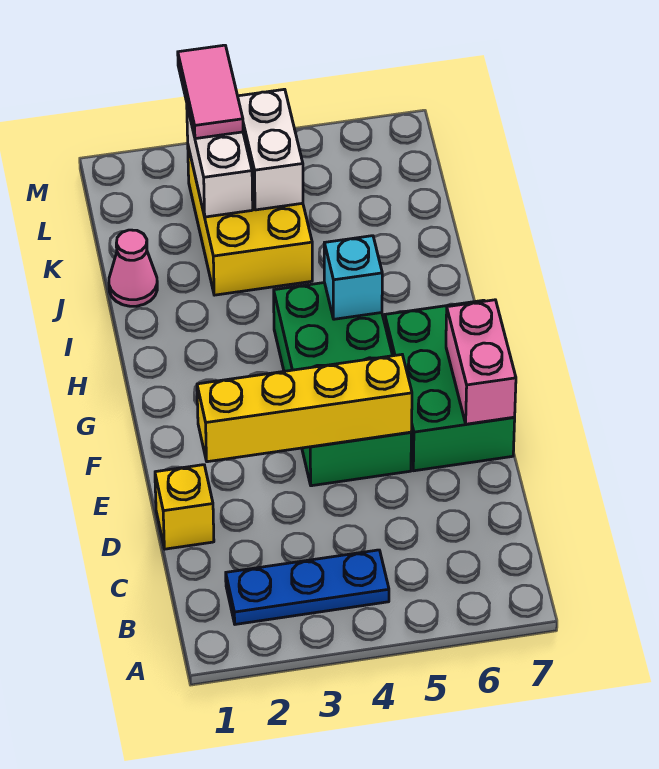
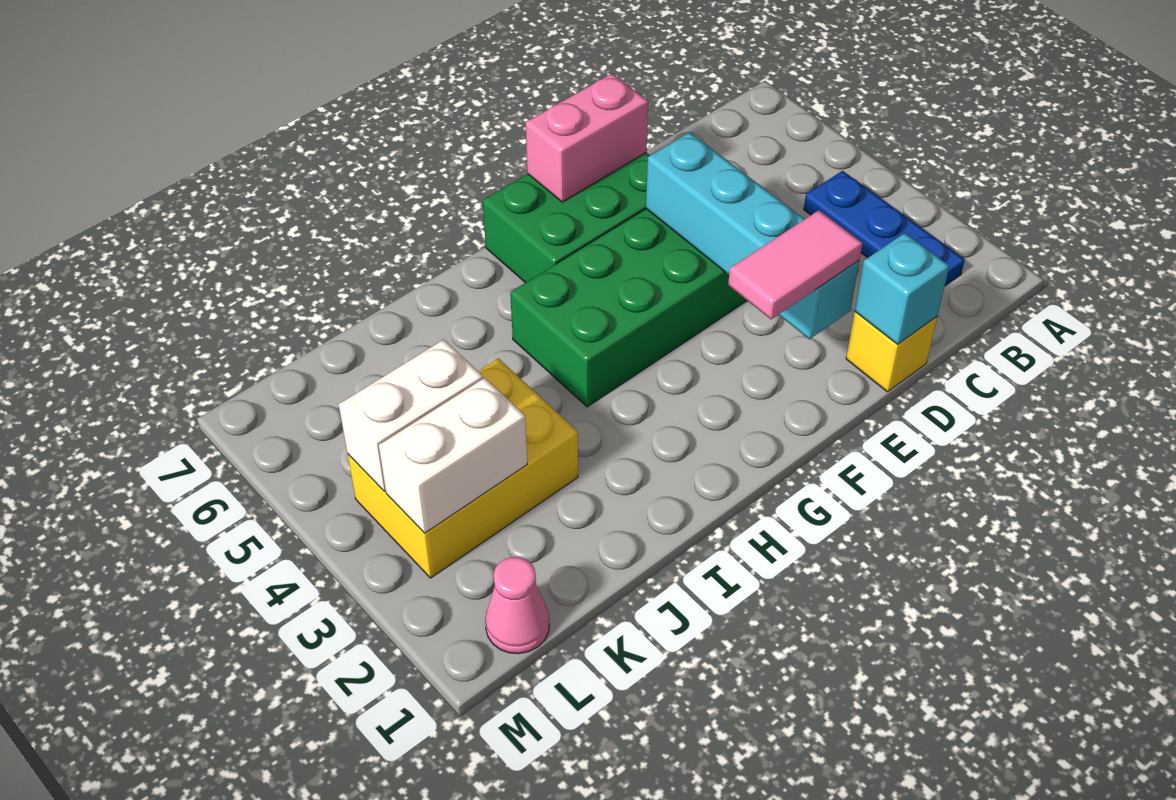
yellow brick E2:E5 level 2 -> cyan brick E2:E5 level 2
cyan brick H5 level 2 -> cyan brick D1 level 2
pink cone J1 level 1 -> pink cone L1 level 1
pink tile L3:M3 level 3 -> pink tile E2:F2 level 3

